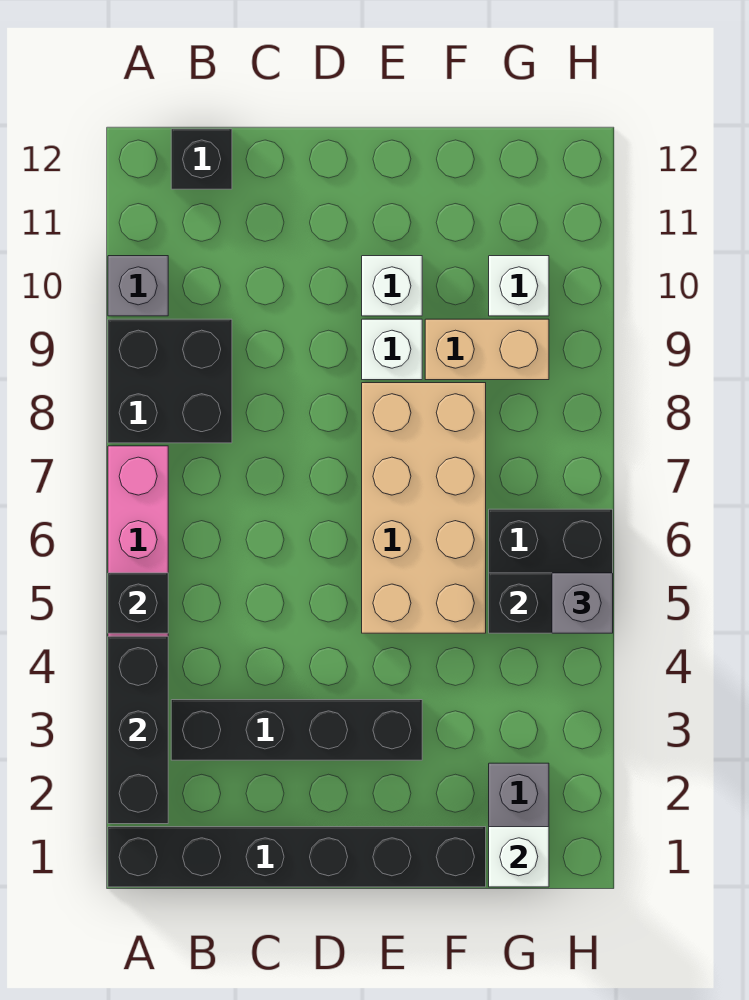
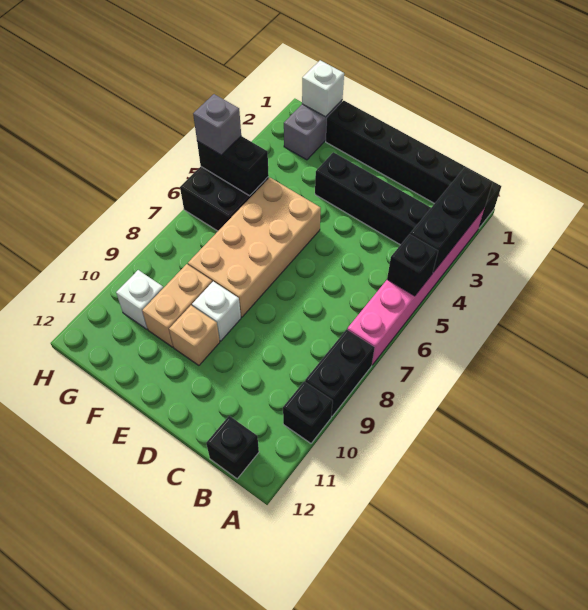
black brick A8:B9 level 1 -> black brick A8:A9 level 1
grey brick A10 level 1 -> black brick A10 level 1
white brick E10 level 1 -> tan brick E10 level 1
tan brick F9:G9 level 1 -> tan brick F9:F10 level 1

